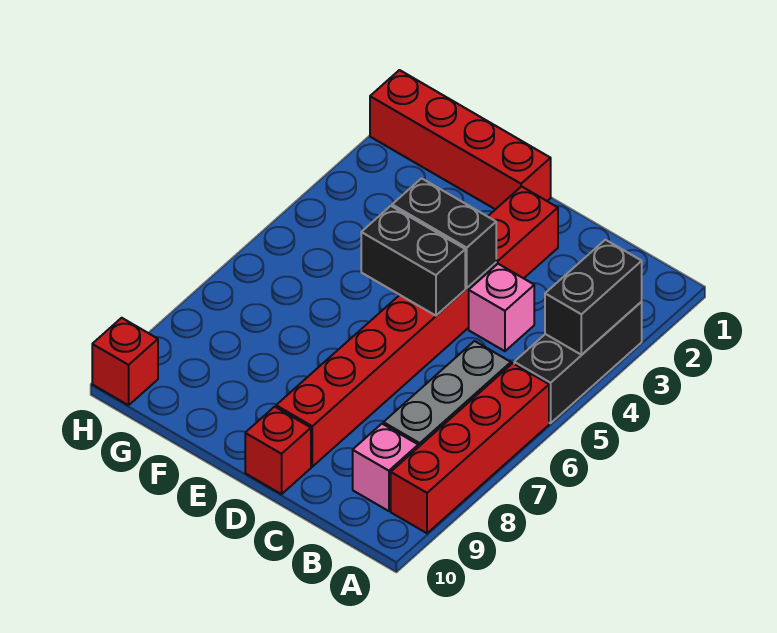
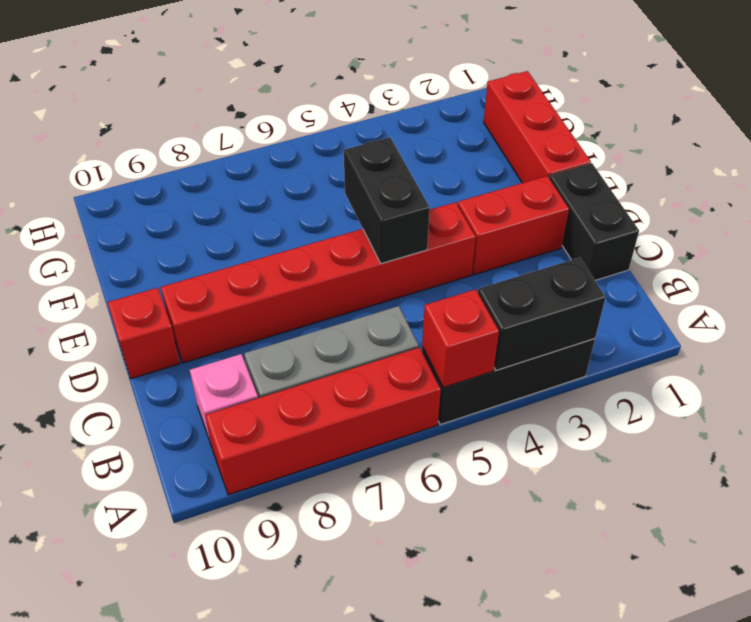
pink brick C4 level 1 -> none
black brick D4:E4 level 2 -> black brick C1:D1 level 1
red brick E1:H1 level 1 -> red brick E1:G1 level 1
red brick H10 level 1 -> red brick A5 level 2

